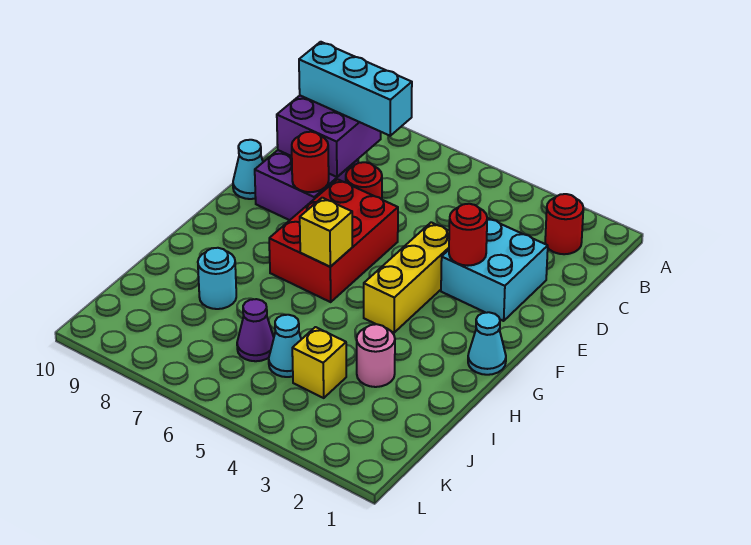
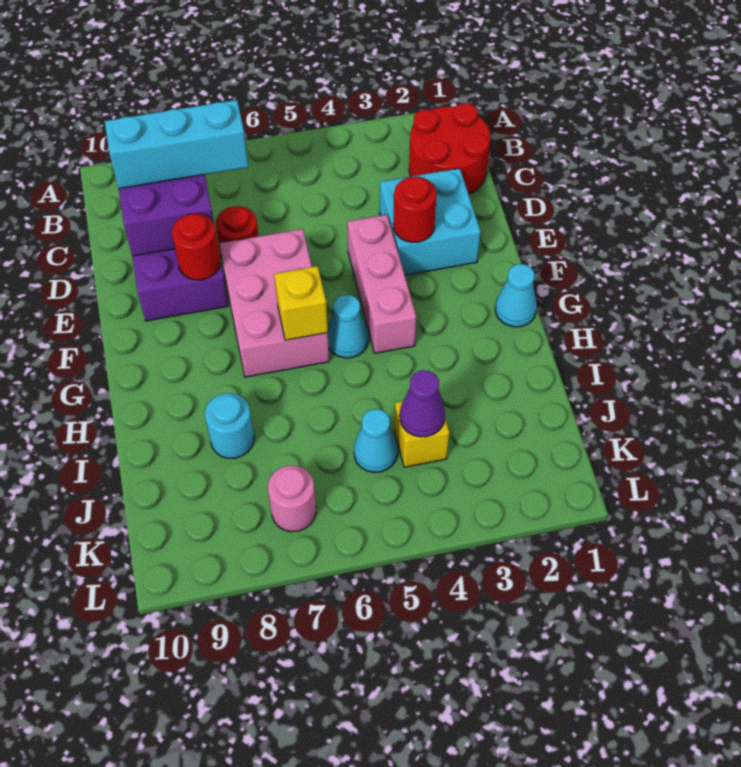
red round brick B2 level 1 -> red round brick B1:C2 level 1
yellow brick E4:G4 level 1 -> pink brick E4:G4 level 1
red brick E6:G7 level 1 -> pink brick E6:G7 level 1
cyan cone E10 level 1 -> cyan cone G5 level 1
pink round brick I3 level 1 -> pink round brick K7 level 1
purple cone J6 level 1 -> purple cone J4 level 2

